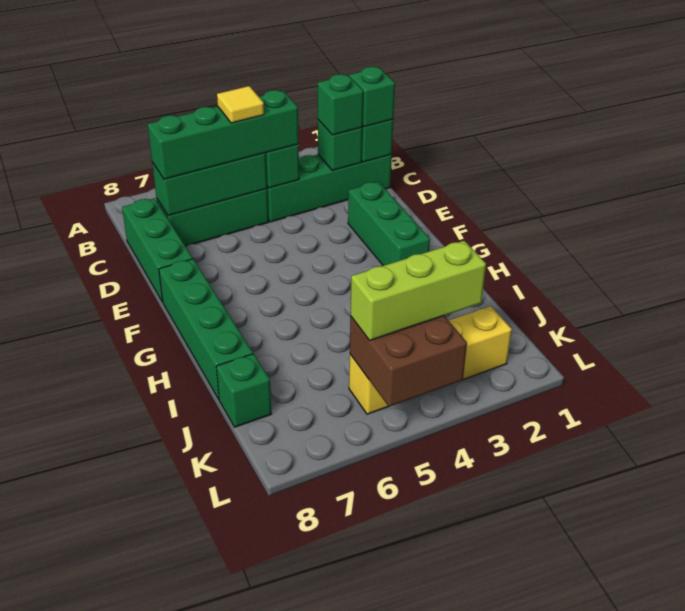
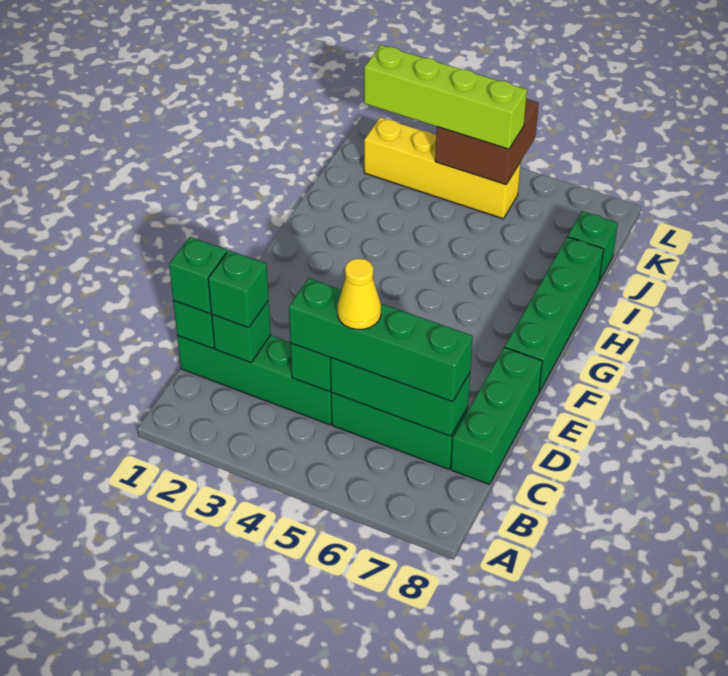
yellow tile C5 level 4 -> yellow cone C5 level 4
green brick E2:G2 level 1 -> none
lime brick K3:K5 level 3 -> lime brick K2:K5 level 3

